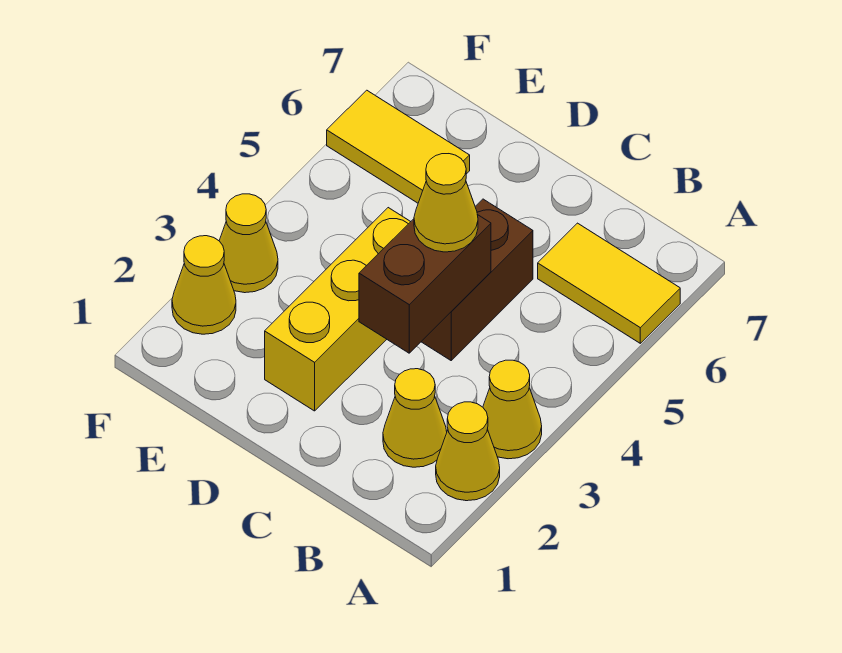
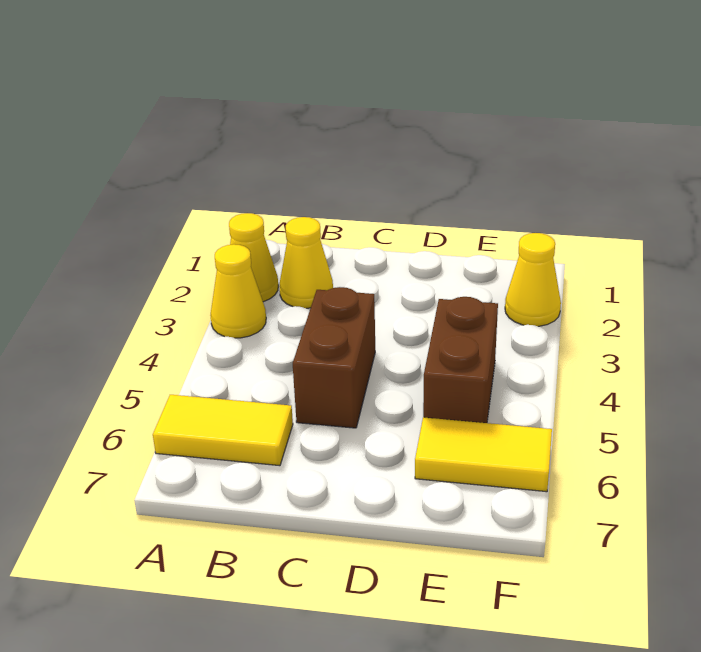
brown brick C3:C4 level 2 -> brown brick E4:E5 level 1
yellow cone C4 level 3 -> none
yellow brick D2:D4 level 1 -> none
yellow cone F3 level 1 -> none

